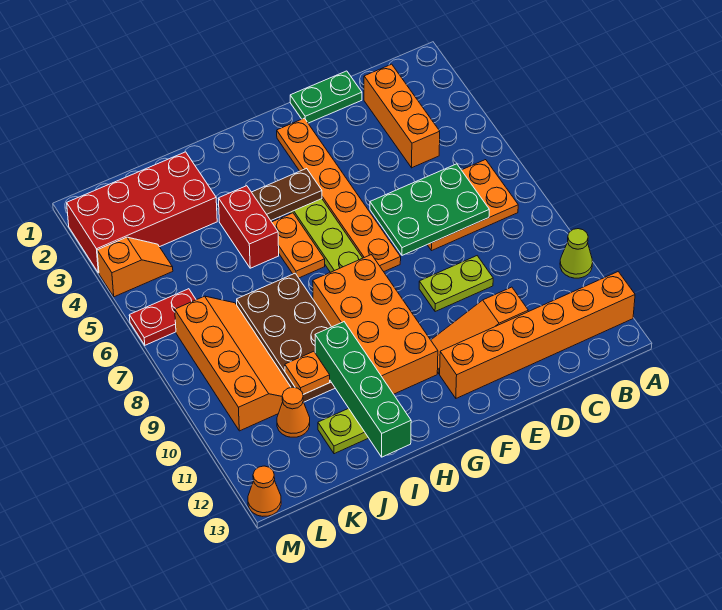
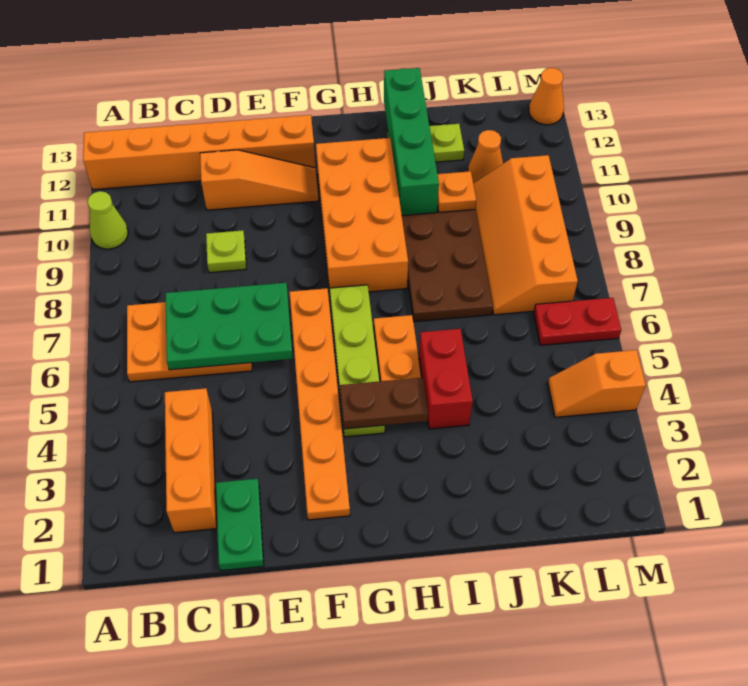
green plate D1:E1 level 1 -> green plate D1:D2 level 1
lime plate D9:E9 level 1 -> lime plate D9 level 1
red brick J2:M3 level 1 -> none

